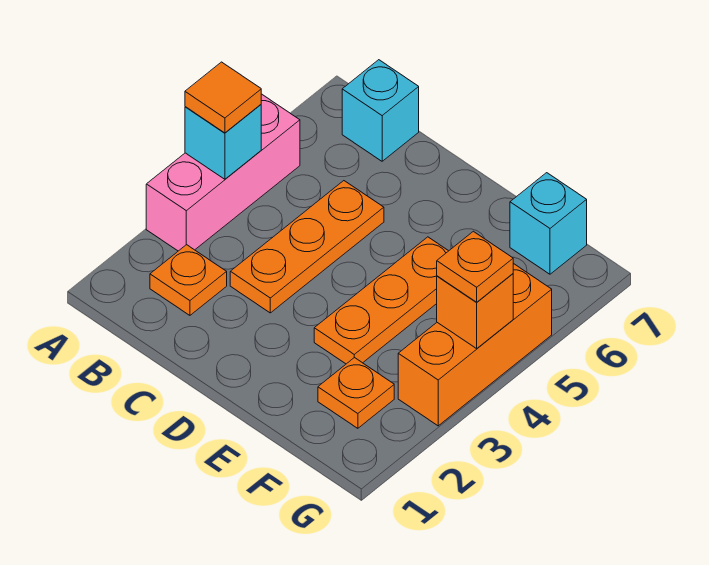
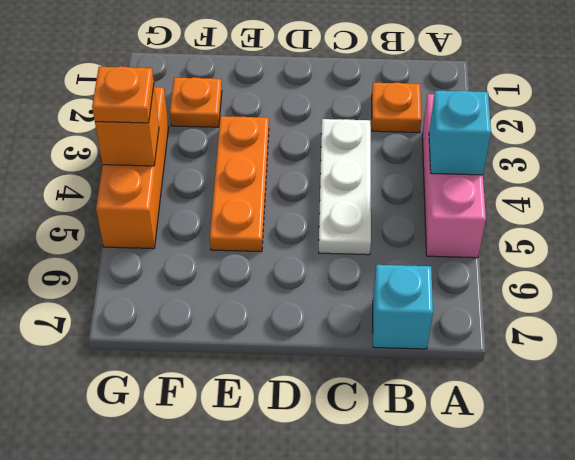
orange tile A4 level 3 -> none
orange plate C3:C5 level 1 -> white plate C3:C5 level 1
cyan brick F7 level 1 -> none

